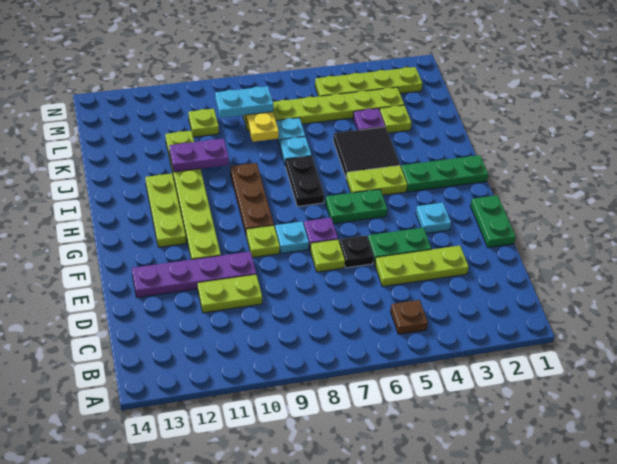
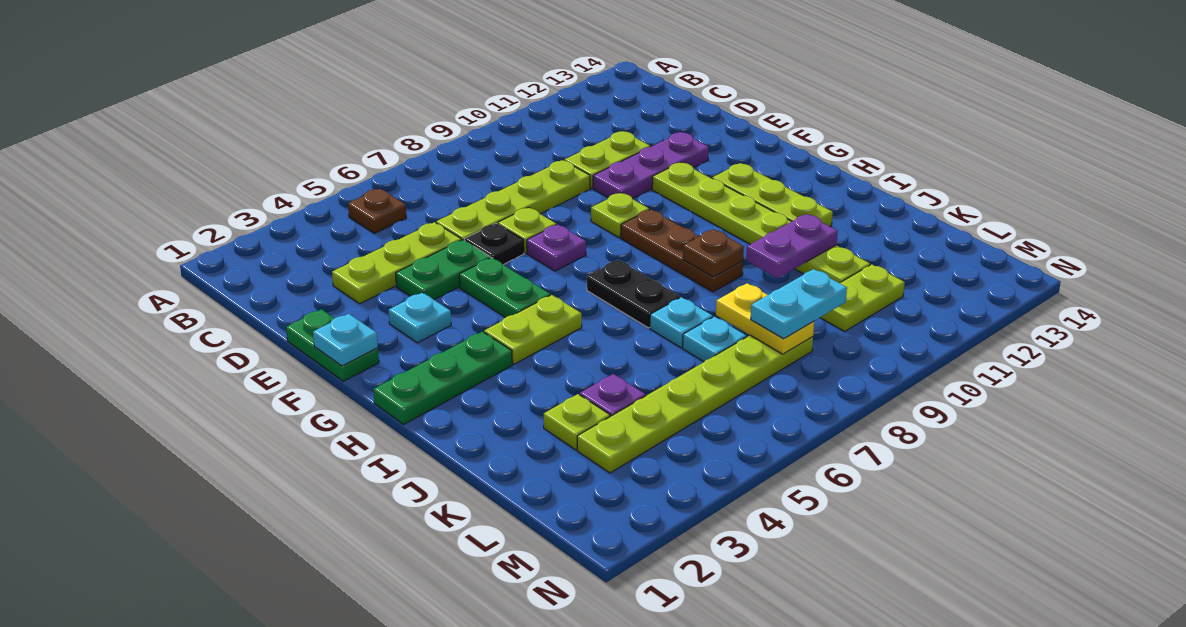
purple plate E10:E13 level 1 -> purple plate E10:E12 level 1
cyan plate F8 level 1 -> cyan plate F1 level 2
green plate G5:G6 level 1 -> green plate F5:G5 level 1
black tile I4:J5 level 1 -> none
none -> brown plate I9 level 2
lime plate L10 level 1 -> lime plate L10:L11 level 1
lime plate M2:M5 level 1 -> lime plate D6:D9 level 1

